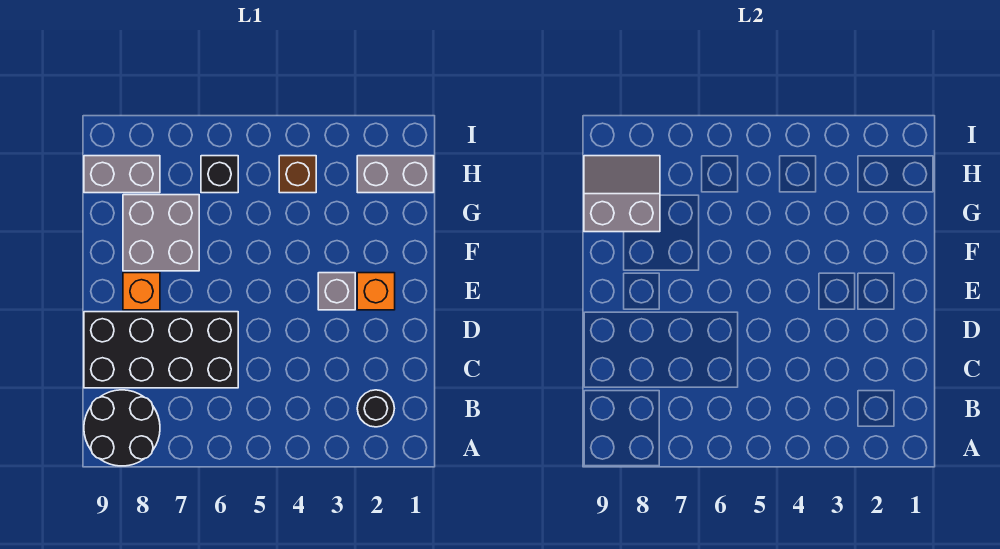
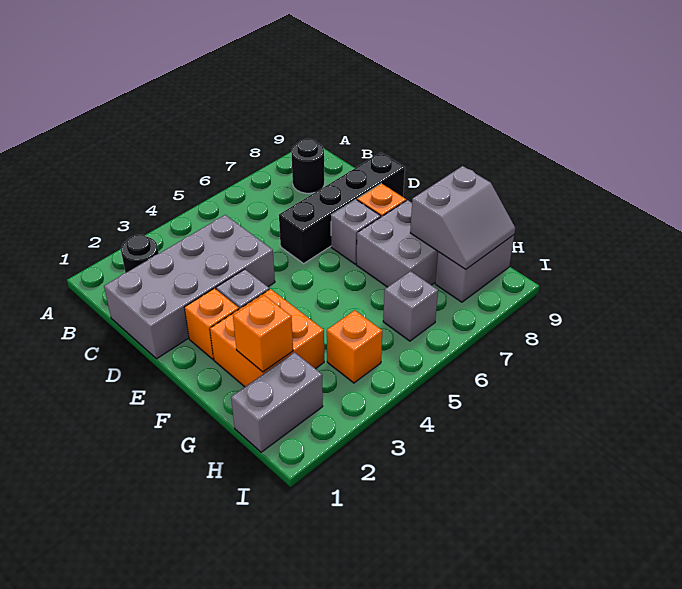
black round brick A8:B9 level 1 -> black round brick B8 level 1
none -> grey brick C1:D4 level 1
black brick C6:D9 level 1 -> black brick D6:D9 level 1
none -> grey brick E7 level 1
none -> orange brick F2:G3 level 1
none -> orange brick G2 level 2
brown brick H4 level 1 -> orange brick H4 level 1
black brick H6 level 1 -> grey brick H6 level 1

